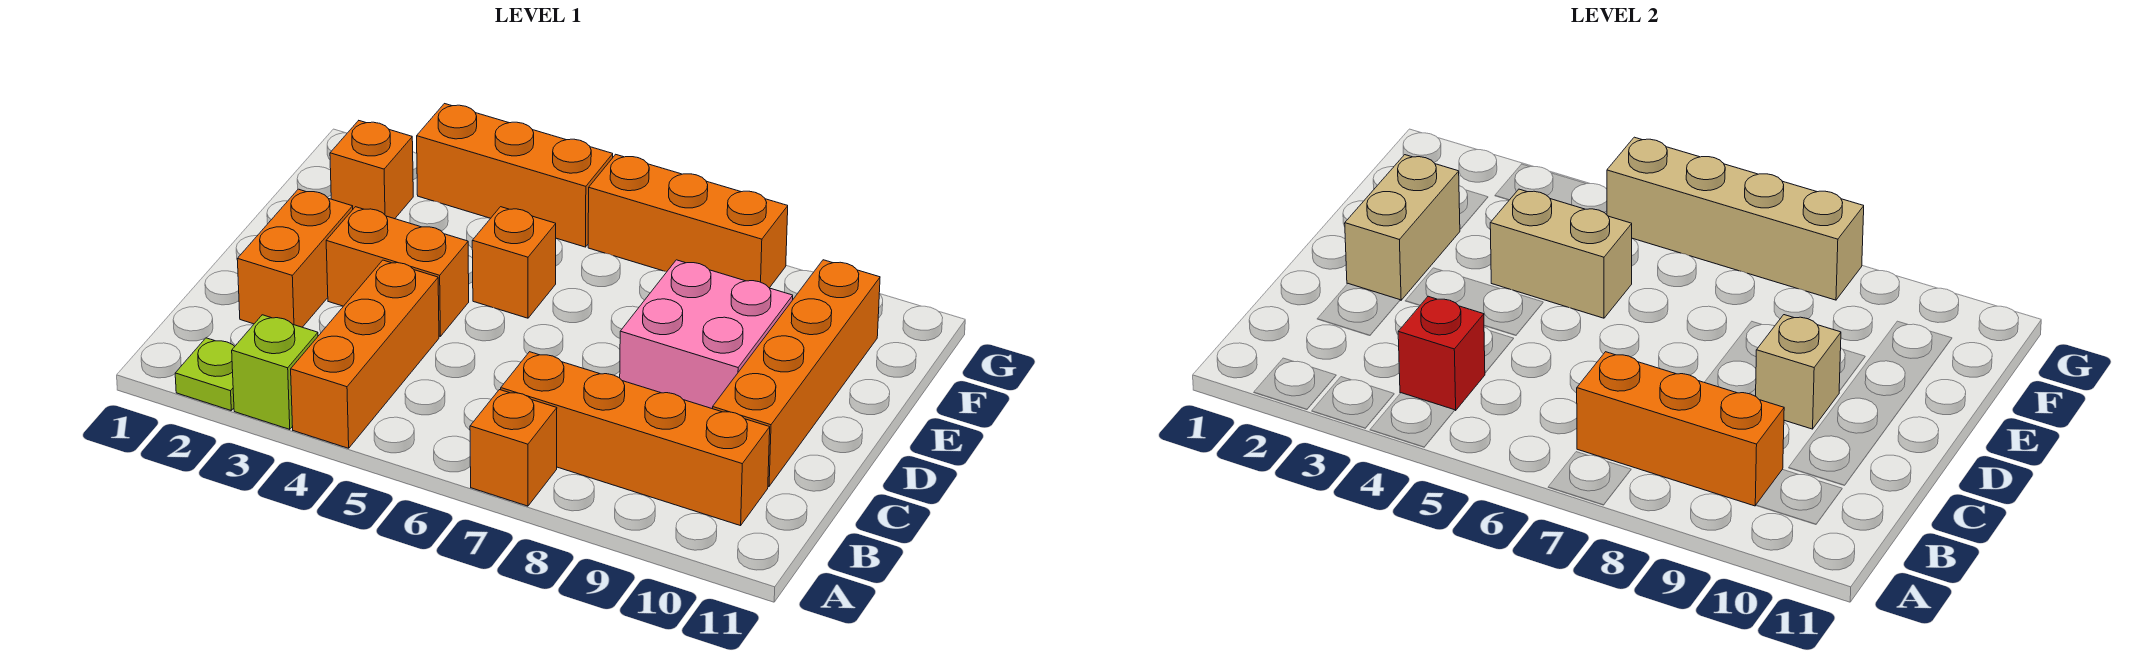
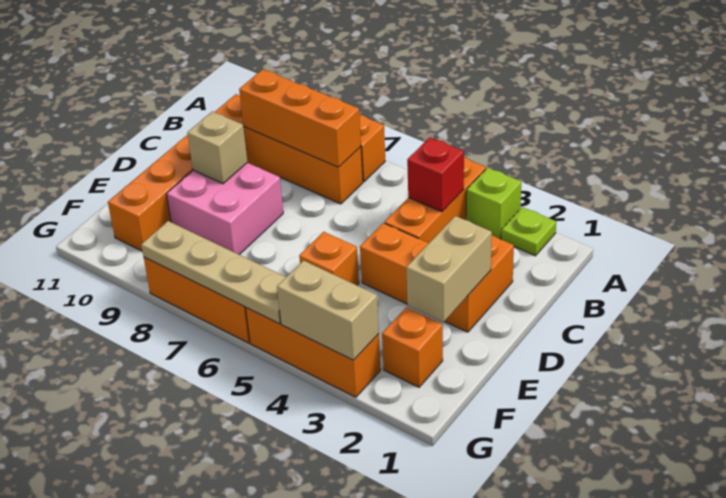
tan brick E4:E5 level 2 -> tan brick G3:G4 level 2
tan brick G5:G8 level 2 -> tan plate G5:G8 level 2

